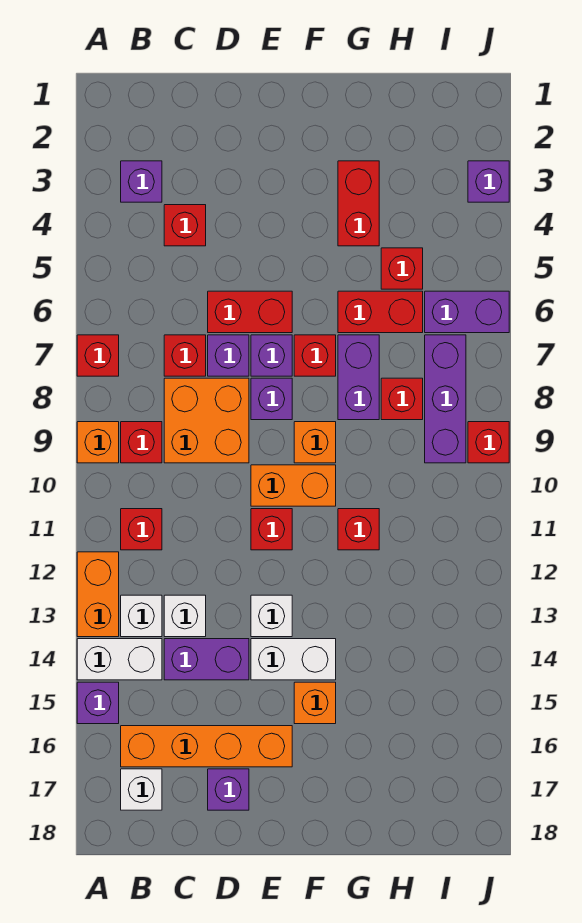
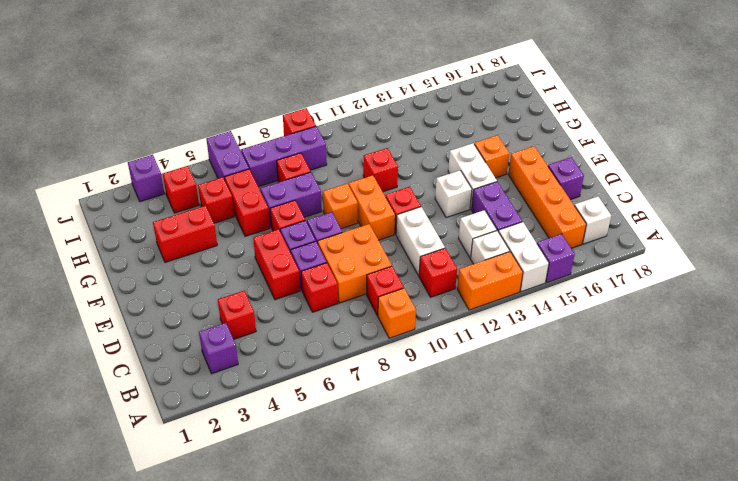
red brick A7 level 1 -> red brick I4 level 1
none -> white brick C11:D11 level 1

